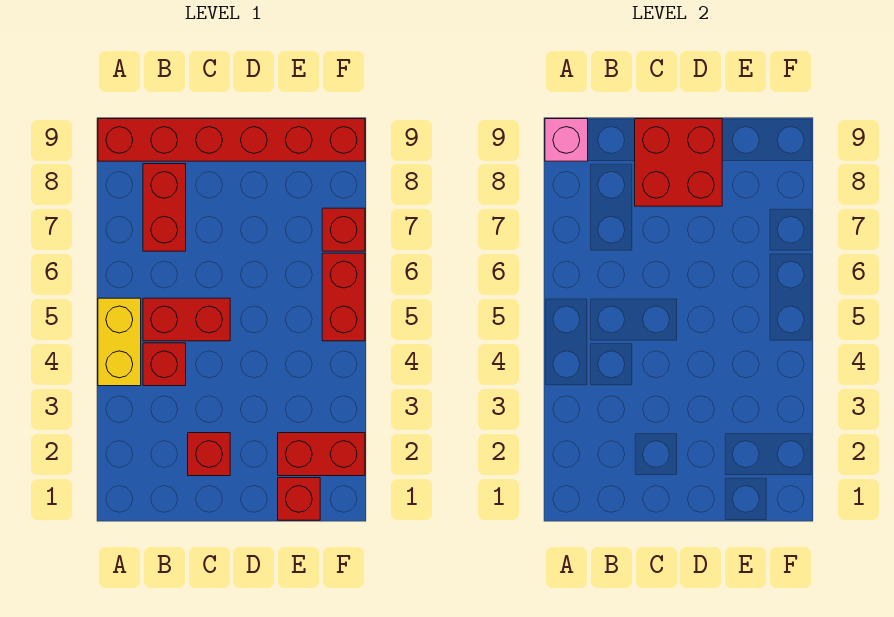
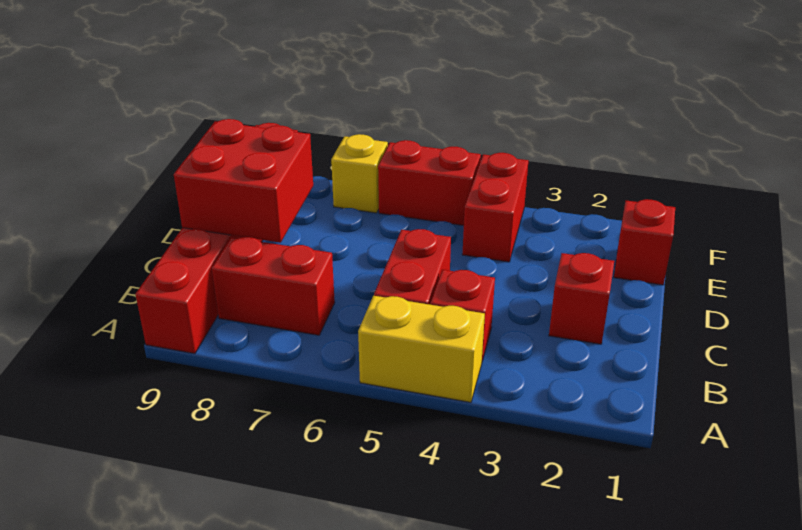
pink brick A9 level 2 -> none
red brick E2:F2 level 1 -> red brick E4:F4 level 1
red brick F7 level 1 -> yellow brick F7 level 1

